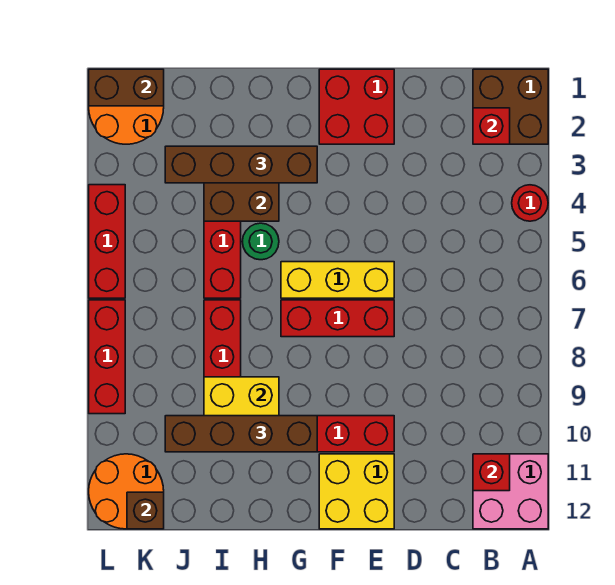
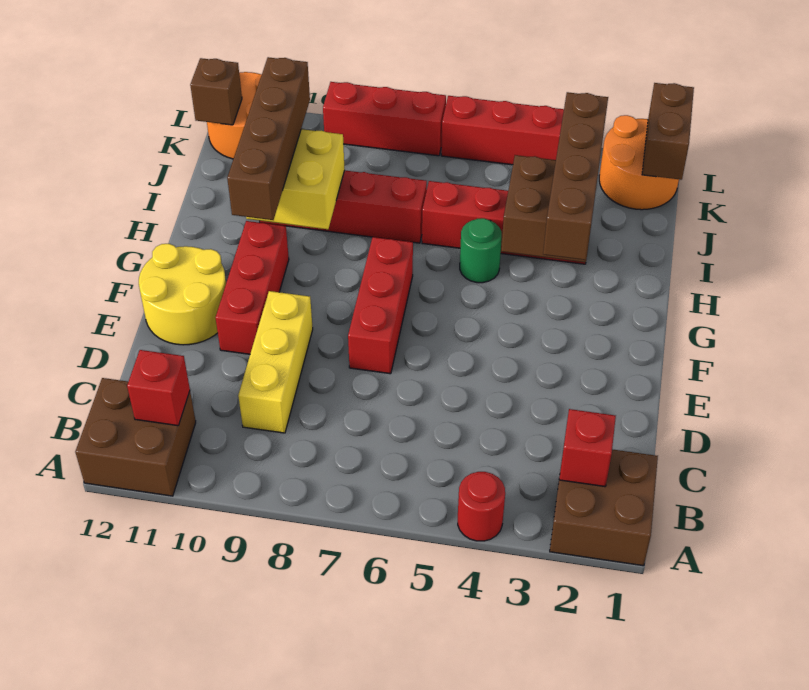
pink brick A11:B12 level 1 -> brown brick A11:B12 level 1
red brick E1:F2 level 1 -> none
yellow brick E6:G6 level 1 -> yellow brick C9:E9 level 1
yellow brick E11:F12 level 1 -> yellow round brick E11:F12 level 1

